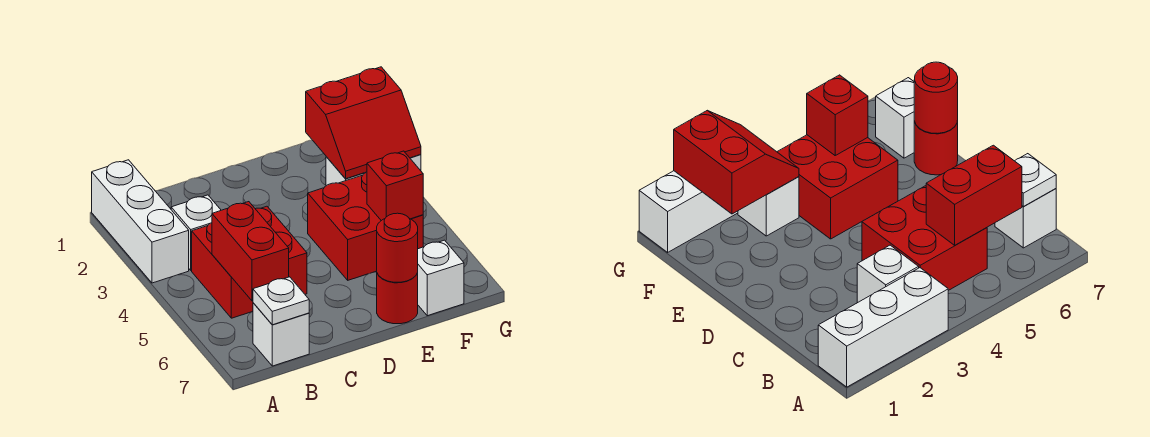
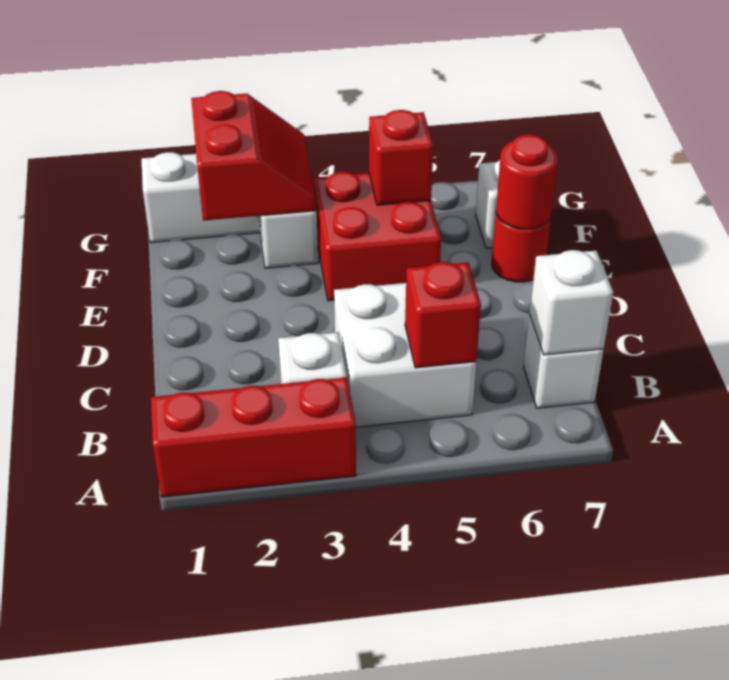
white brick A1:A3 level 1 -> red brick A1:A3 level 1
red brick B4:C5 level 1 -> white brick B4:C5 level 1
red brick B5:B6 level 2 -> red brick B5 level 2
white plate B7 level 2 -> white brick B7 level 2

